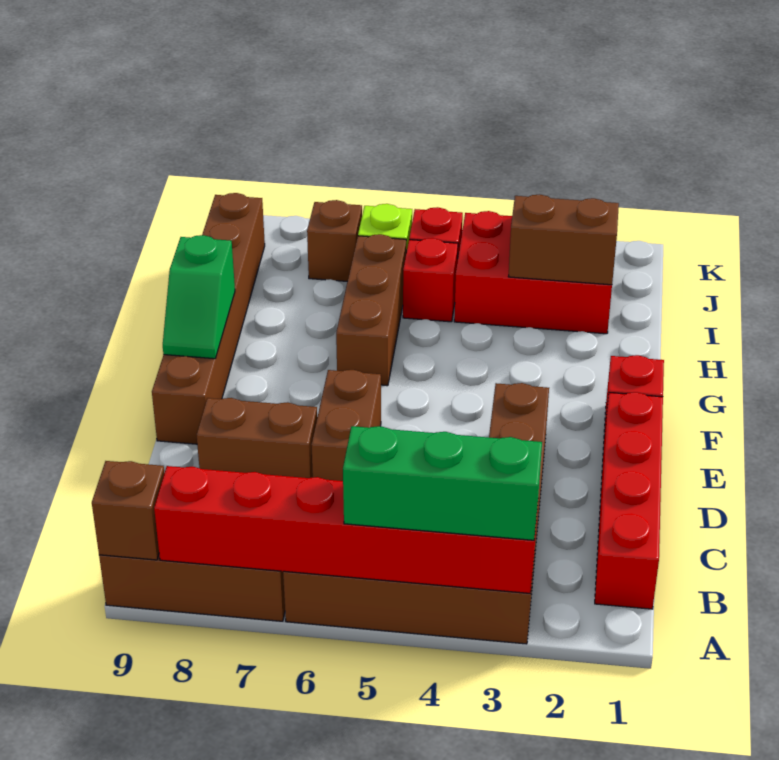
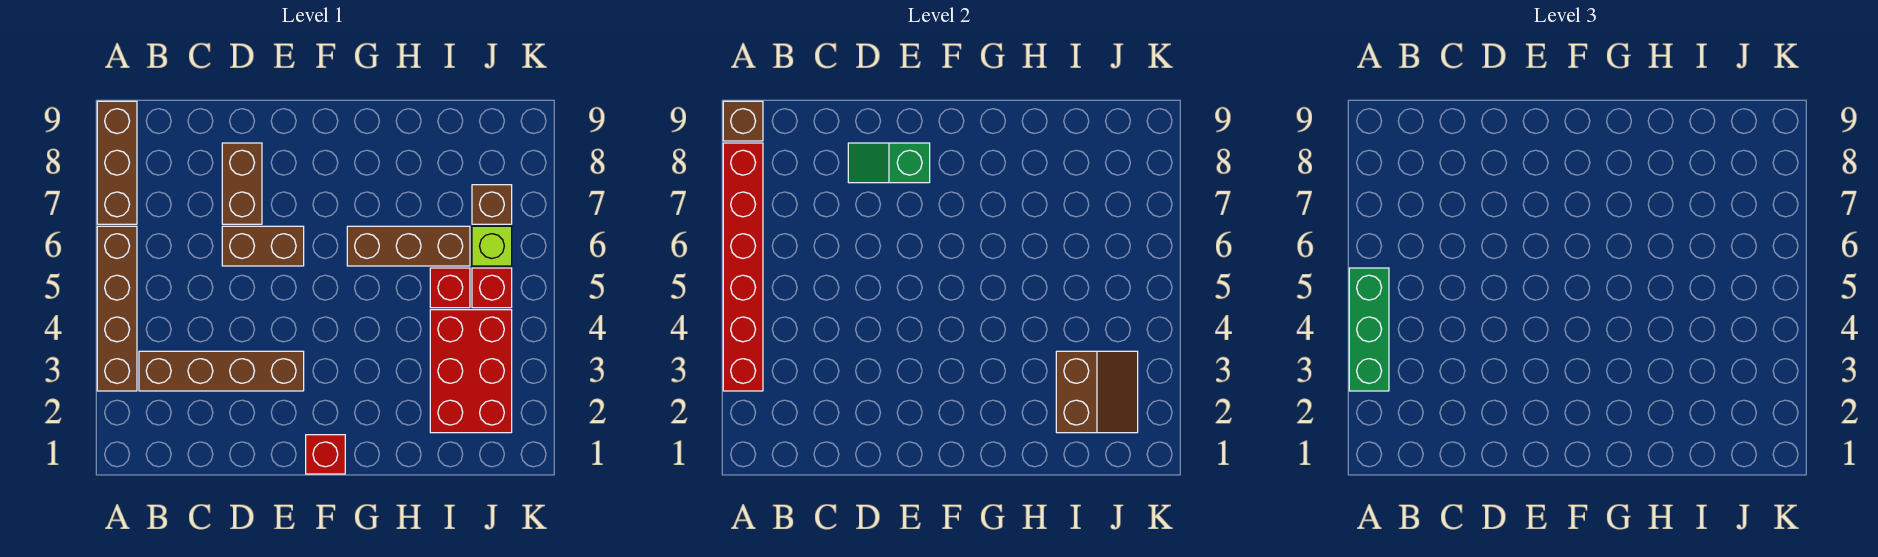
red brick B1:E1 level 1 -> none
brown brick E9:J9 level 1 -> none
green slope F9:G9 level 2 top G -> green slope D8:E8 level 2 top E

